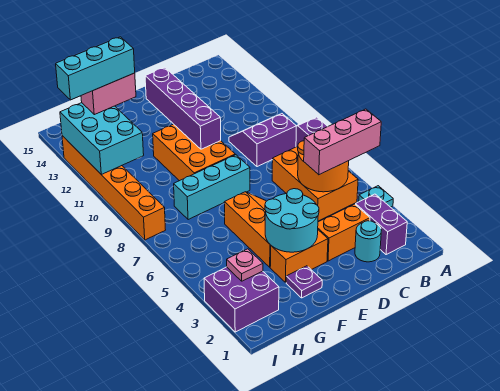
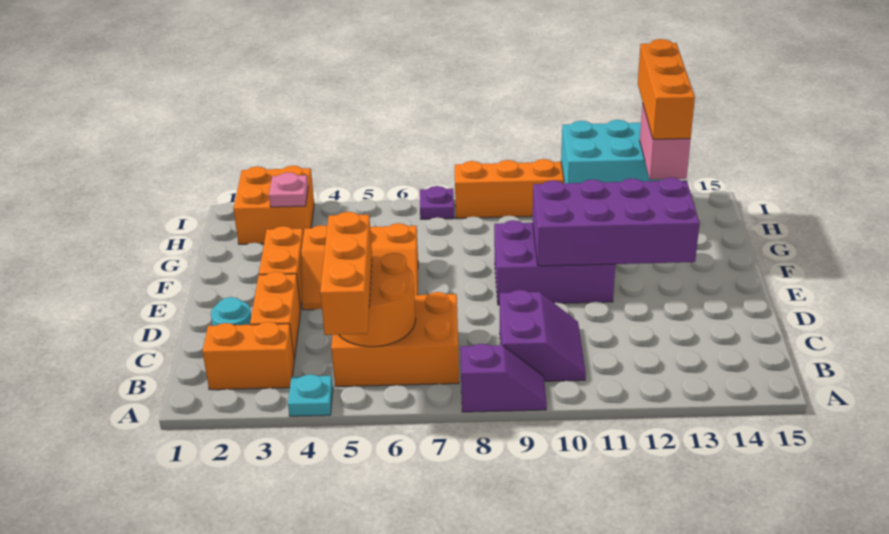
pink brick A5:C5 level 3 -> orange brick A5:C5 level 3
purple brick B2:B3 level 1 -> orange brick B2:B3 level 1
cyan round brick E3:F4 level 2 -> none
cyan brick E8:G8 level 1 -> none
orange brick E9:F11 level 1 -> purple brick E9:F11 level 1
purple brick E10:E13 level 2 -> purple brick E10:F13 level 2
purple plate F2 level 1 -> purple plate I7 level 1
cyan brick G13:I13 level 4 -> orange brick G13:I13 level 4
purple brick H2:I3 level 1 -> orange brick H2:I3 level 1

